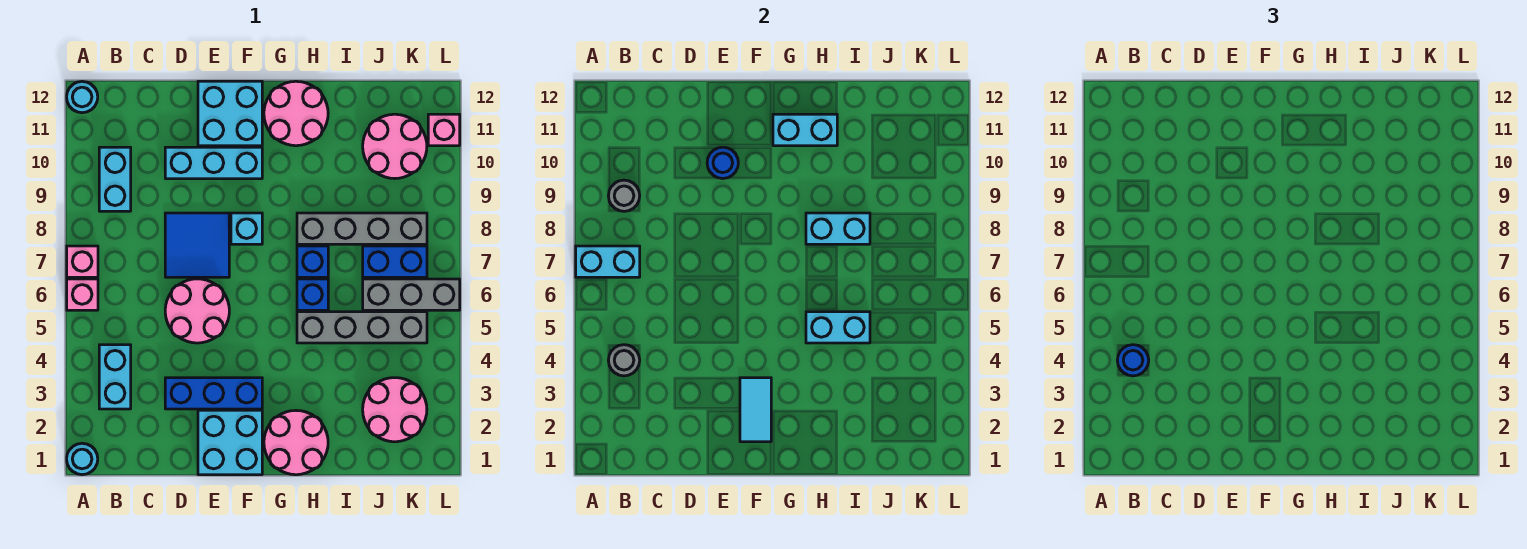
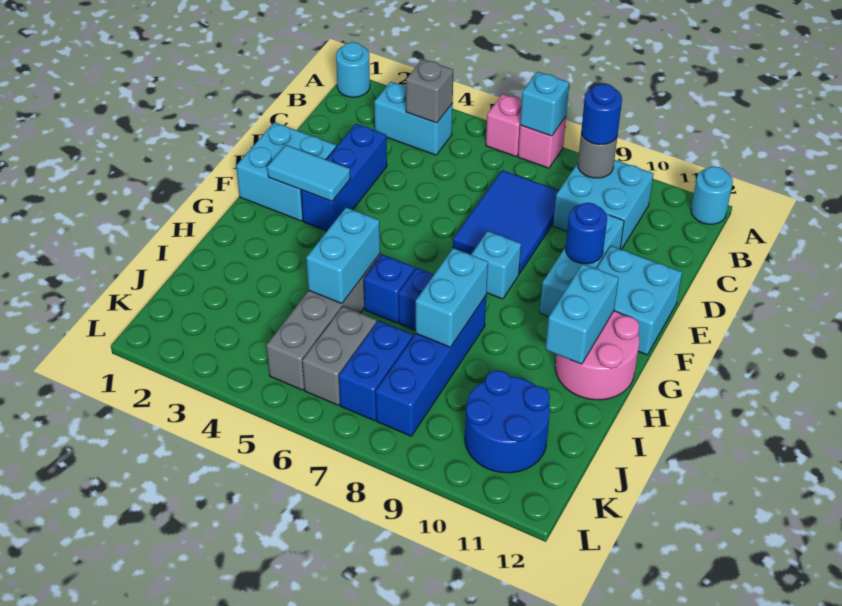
cyan brick A7:B7 level 2 -> cyan brick A7 level 2
grey round brick B4 level 2 -> grey brick B4 level 2
blue round brick B4 level 3 -> blue round brick B9 level 3
cyan brick B9:B10 level 1 -> cyan brick B9:C10 level 1
pink round brick D5:E6 level 1 -> none
blue tile D7:E8 level 1 -> blue tile C7:E8 level 1
pink round brick G1:H2 level 1 -> none
grey brick H8:K8 level 1 -> blue brick H8:K8 level 1
pink round brick J2:K3 level 1 -> none
grey brick J6:L6 level 1 -> grey brick J6:K6 level 1
pink round brick J10:K11 level 1 -> blue round brick J10:K11 level 1
pink brick L11 level 1 -> none

